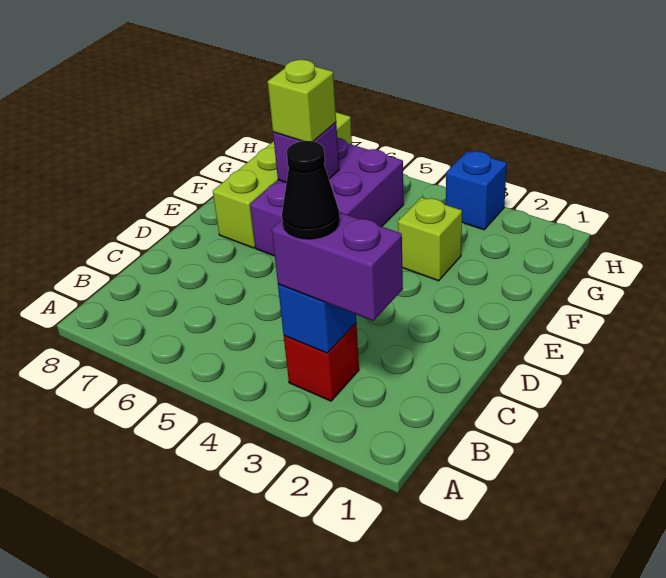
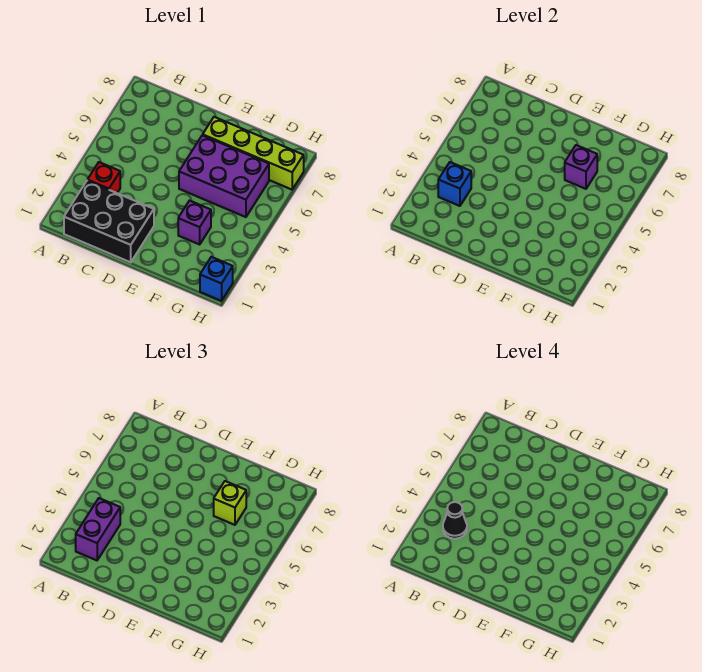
none -> black brick B1:D2 level 1
lime brick F3 level 1 -> purple brick F3 level 1
blue brick H3 level 1 -> blue brick H1 level 1

